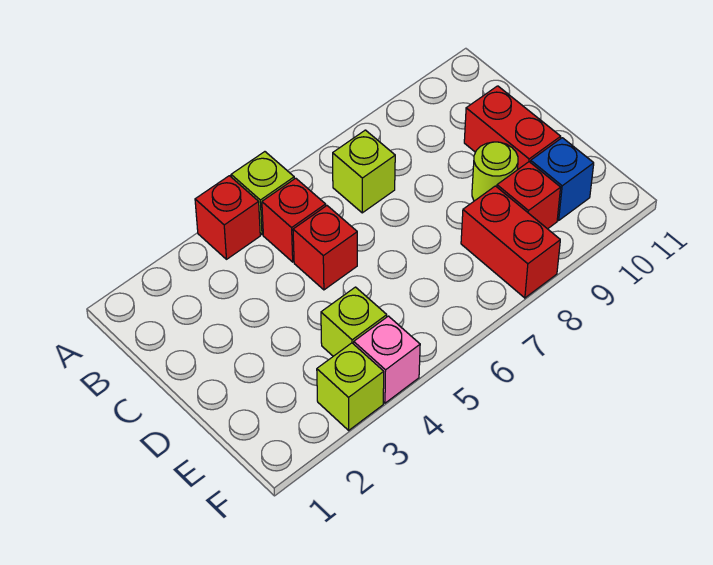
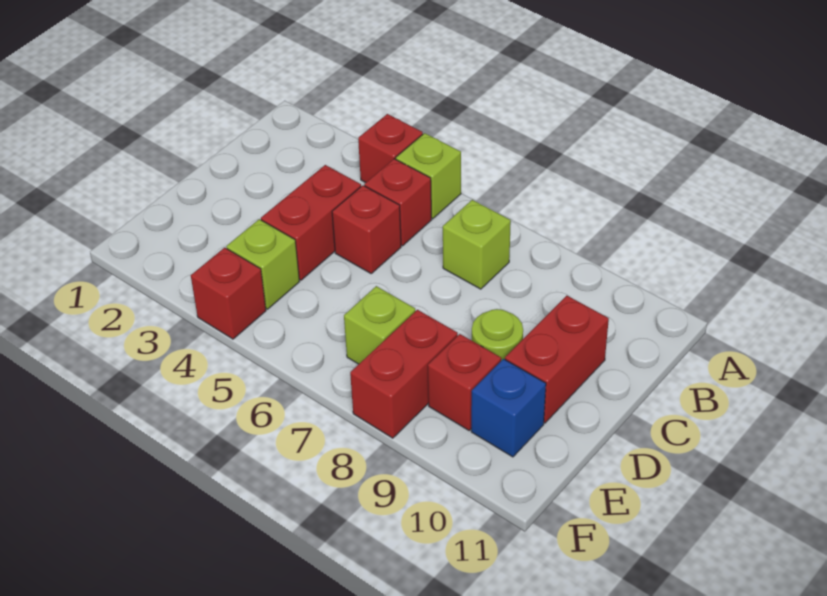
none -> red brick C4:D4 level 1
lime brick F3 level 1 -> lime brick E7 level 1
pink brick F4 level 1 -> red brick F4 level 1

